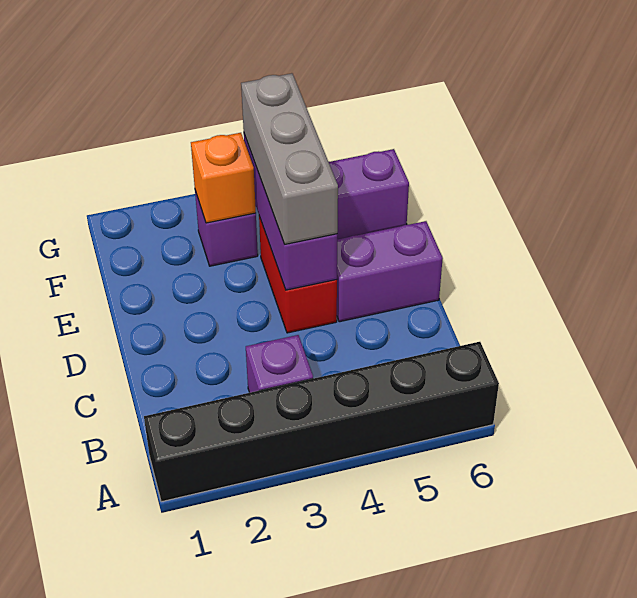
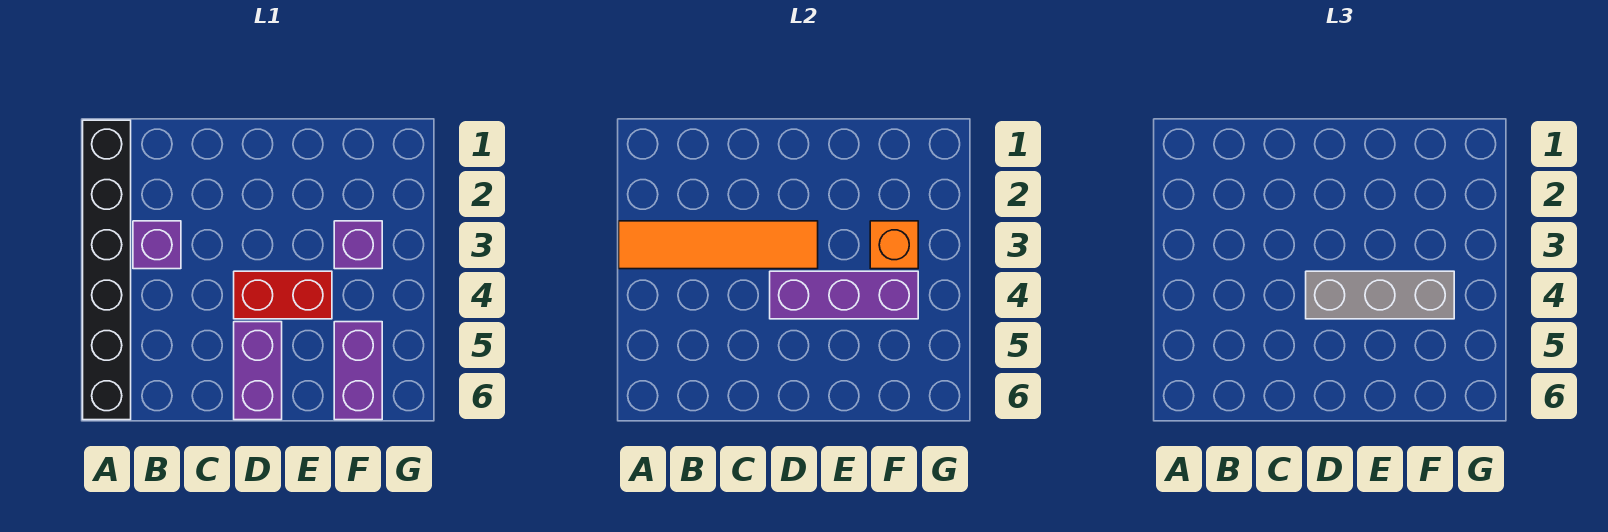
none -> orange tile A3:D3 level 2

